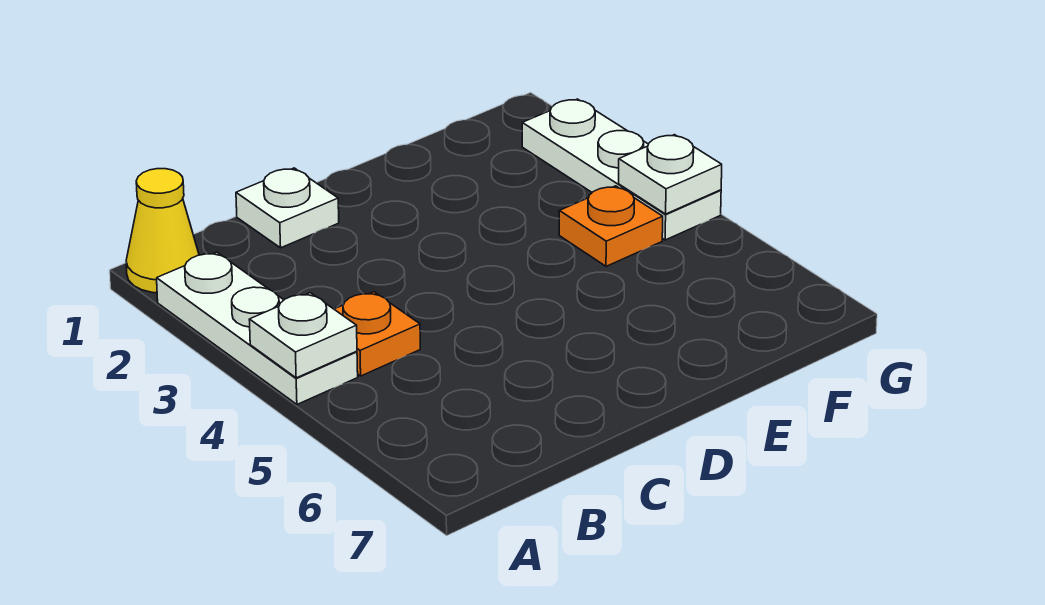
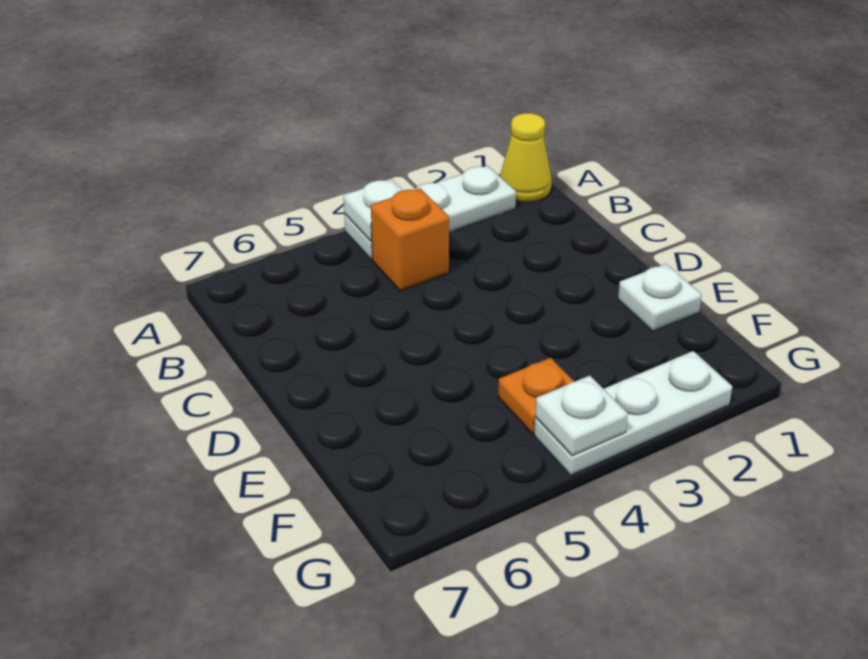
orange plate B4 level 1 -> orange brick B4 level 1
white plate C1 level 1 -> white plate E1 level 1

